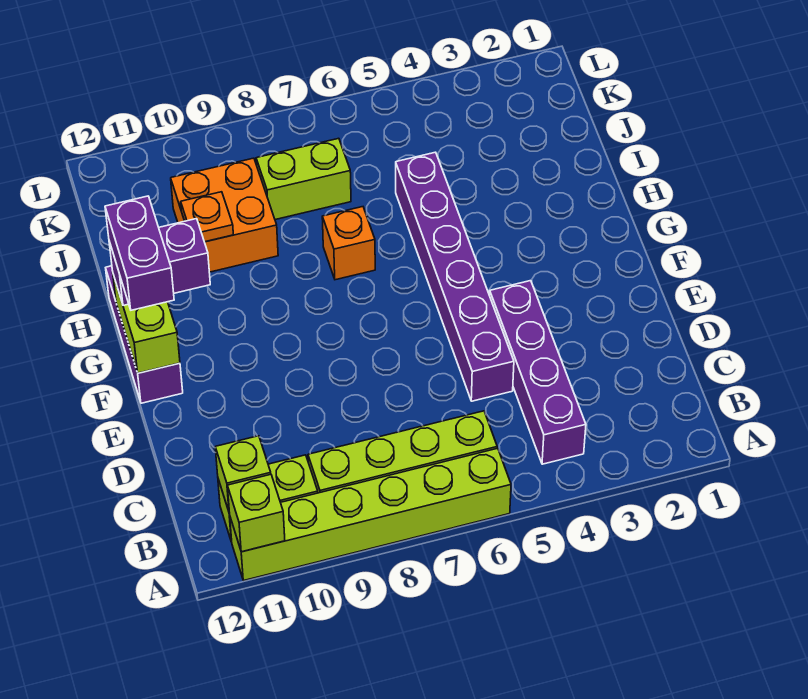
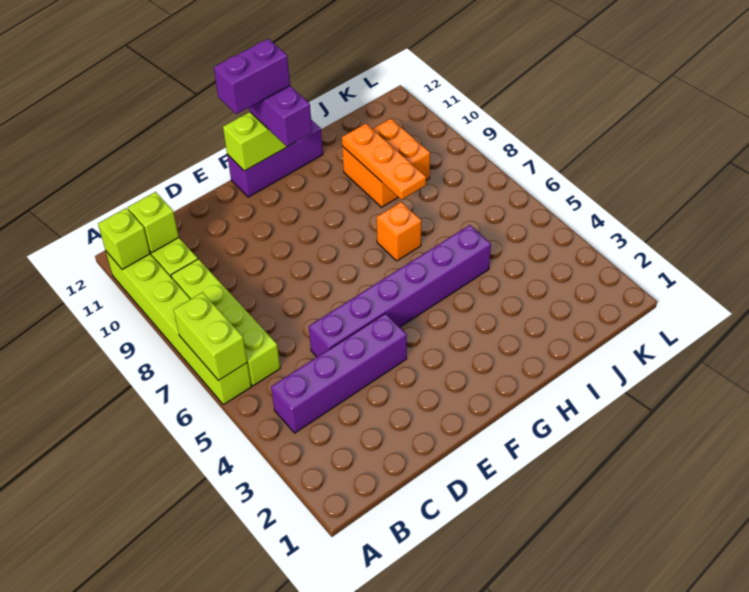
orange plate I10 level 2 -> orange plate I8:I10 level 2
lime brick J7:J8 level 1 -> lime brick A6:A7 level 2

